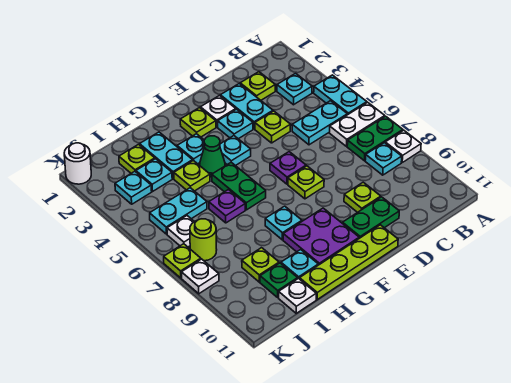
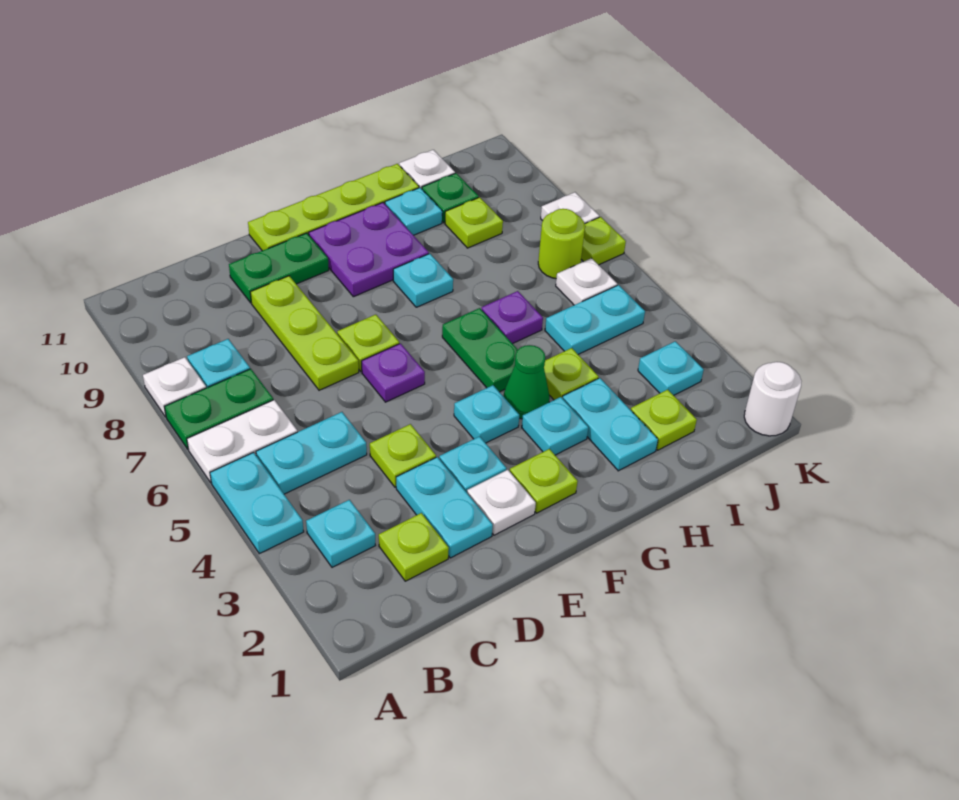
lime plate D9 level 1 -> lime plate D7:D9 level 1
cyan plate I3 level 1 -> none

